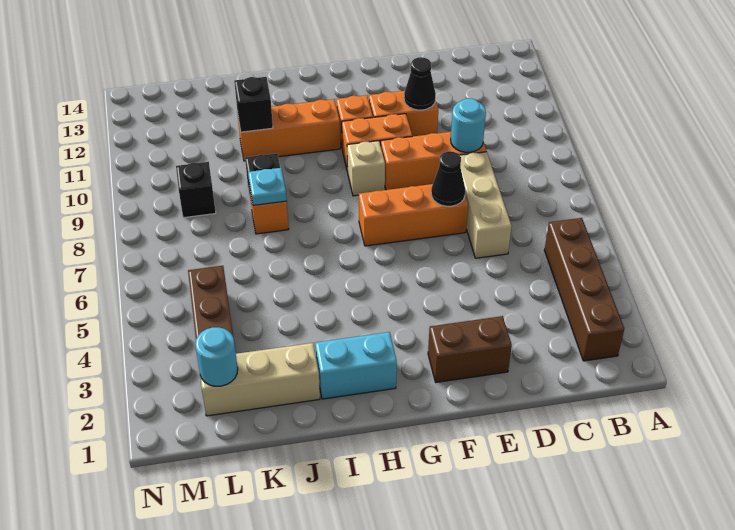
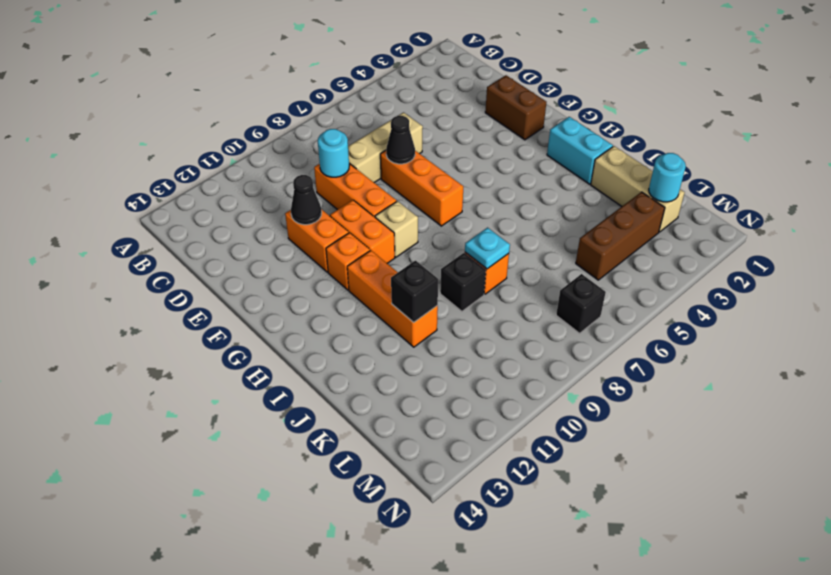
brown brick B2:B5 level 1 -> none
black brick L9 level 1 -> black brick M7 level 1

